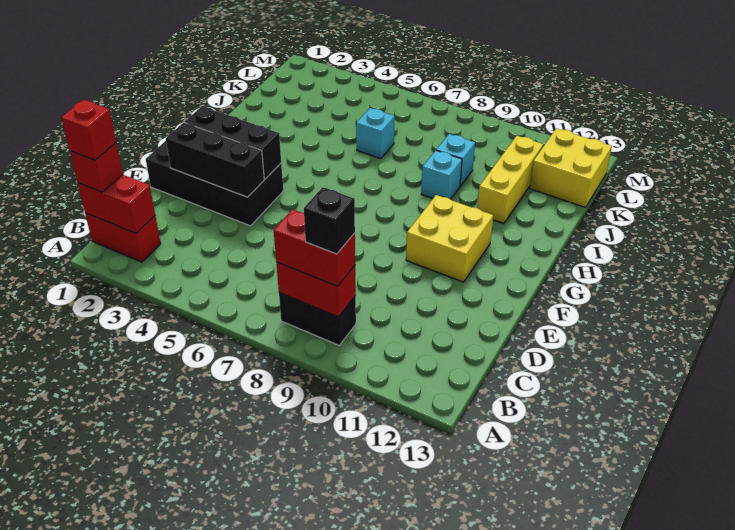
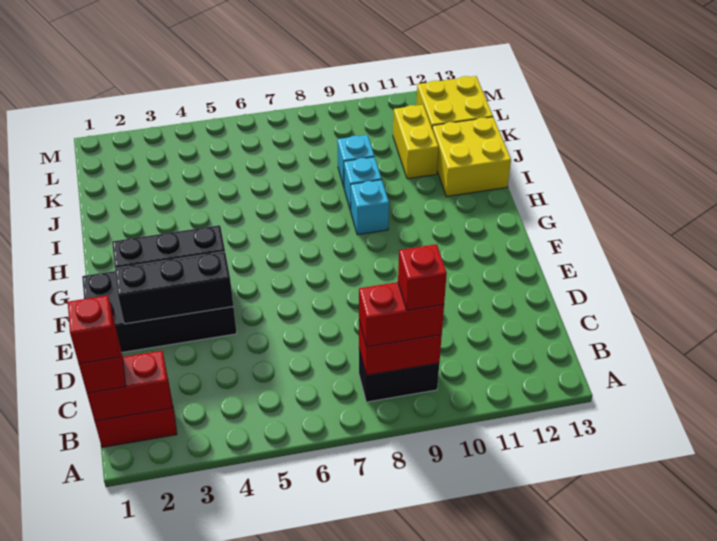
black brick B9 level 4 -> red brick B9 level 4
yellow brick F10:G11 level 1 -> yellow brick I12:J13 level 1
yellow brick I11:K11 level 1 -> yellow brick J11:K11 level 1
cyan brick J6 level 1 -> cyan brick H9 level 1

